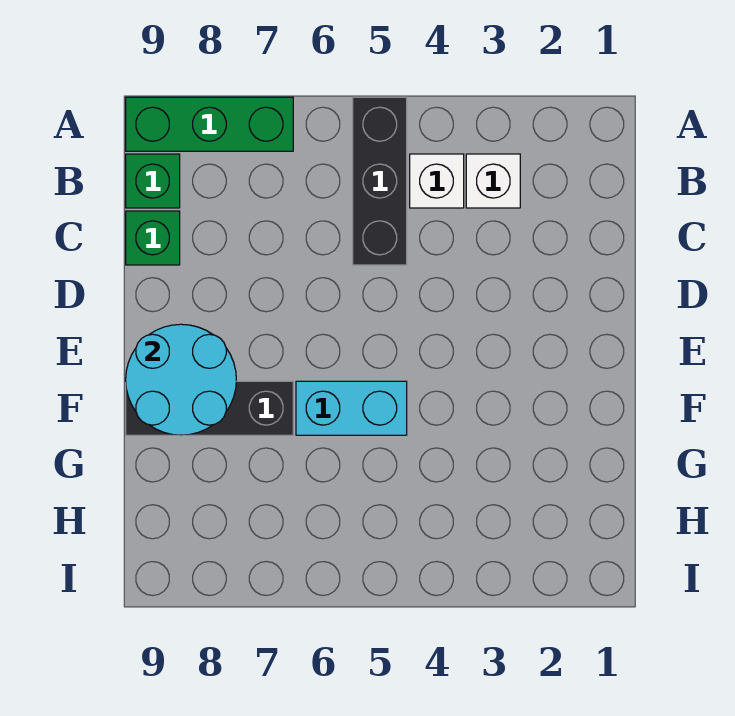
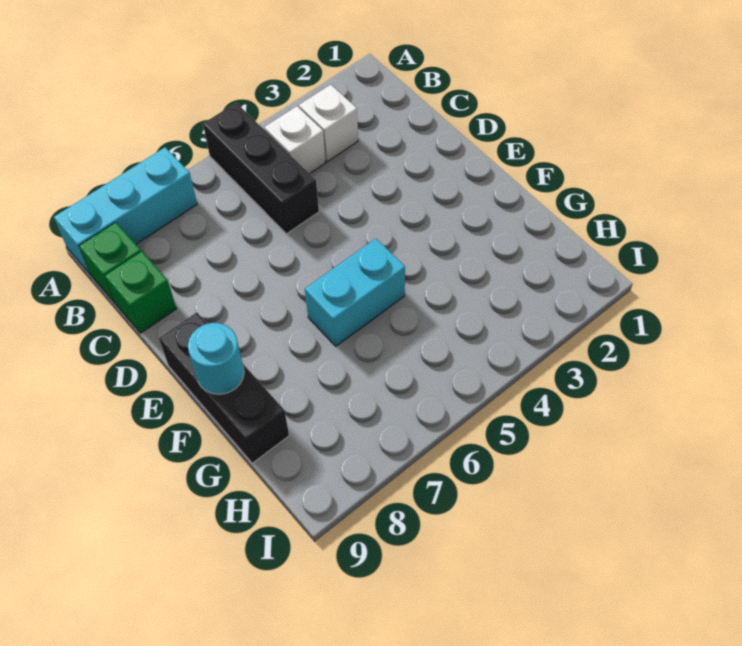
green brick A7:A9 level 1 -> cyan brick A7:A9 level 1
cyan round brick E8:F9 level 2 -> cyan round brick F9 level 2
black brick F7:F9 level 1 -> black brick E9:G9 level 1

